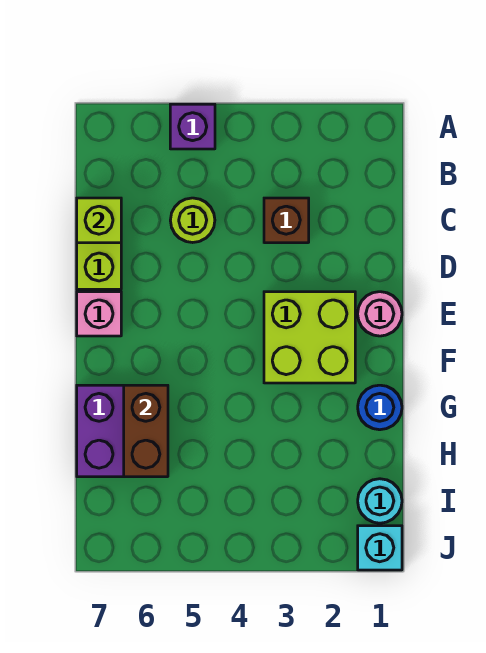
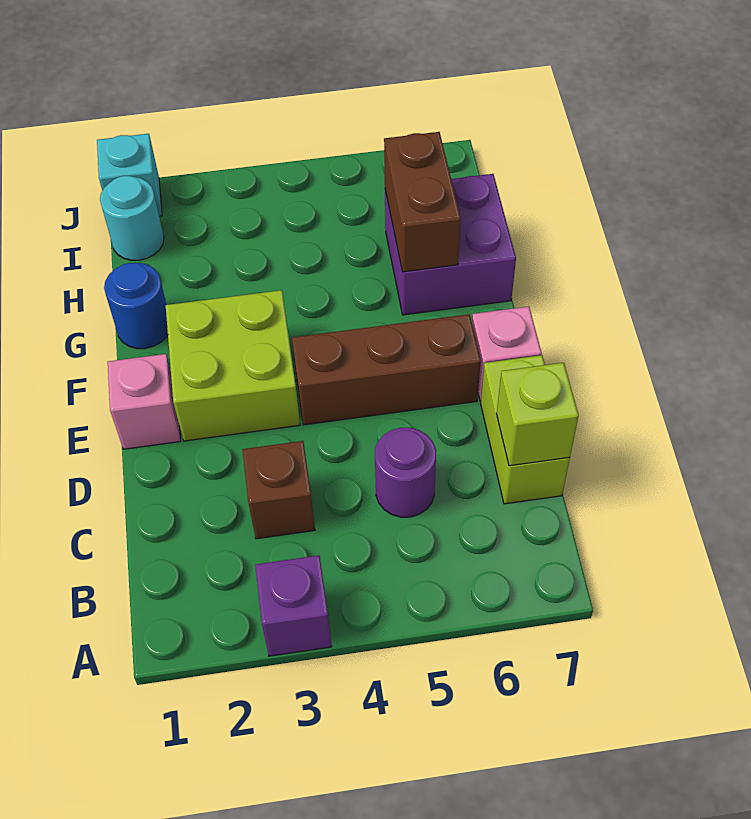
purple brick A5 level 1 -> purple brick A3 level 1
lime round brick C5 level 1 -> purple round brick C5 level 1
pink round brick E1 level 1 -> pink brick E1 level 1
none -> brown brick E4:E6 level 1

